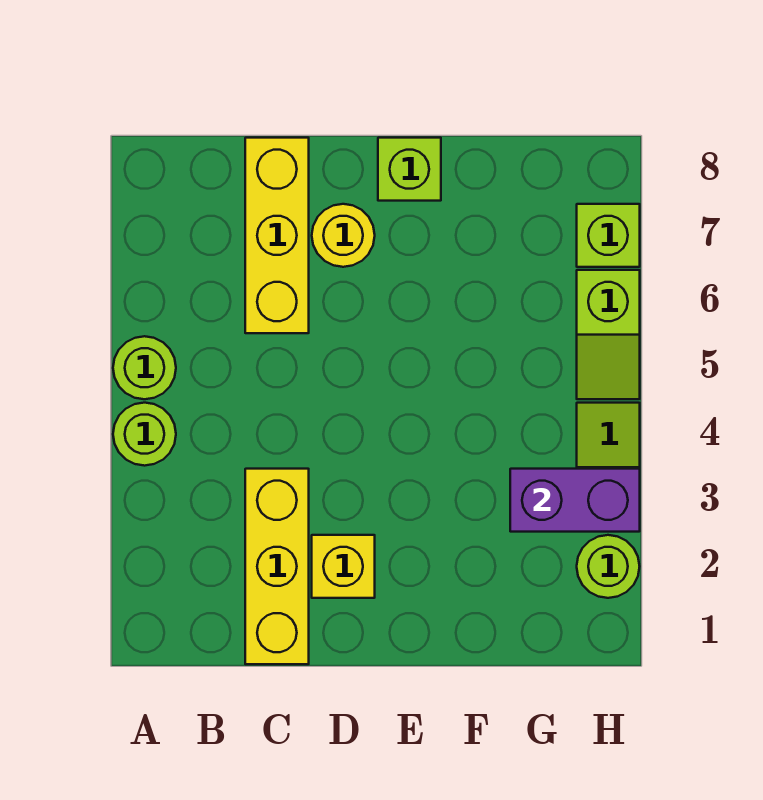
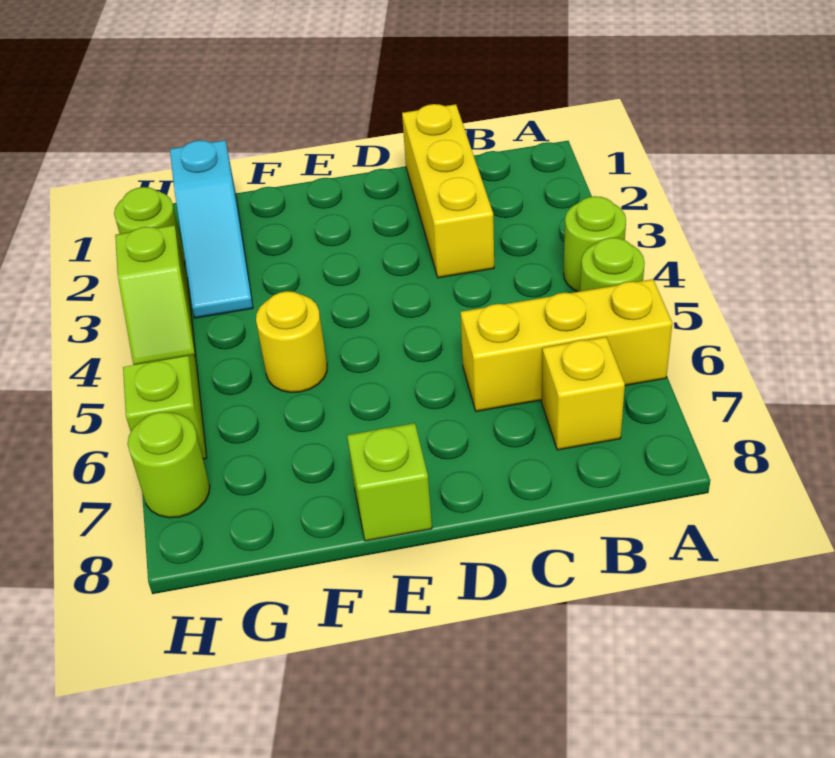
yellow brick C6:C8 level 1 -> yellow brick A6:C6 level 1
yellow brick D2 level 1 -> yellow brick B7 level 1
yellow round brick D7 level 1 -> yellow round brick F5 level 1
none -> cyan slope G1:G3 level 1 top 1
purple brick G3:H3 level 2 -> none
lime brick H7 level 1 -> lime round brick H7 level 1

